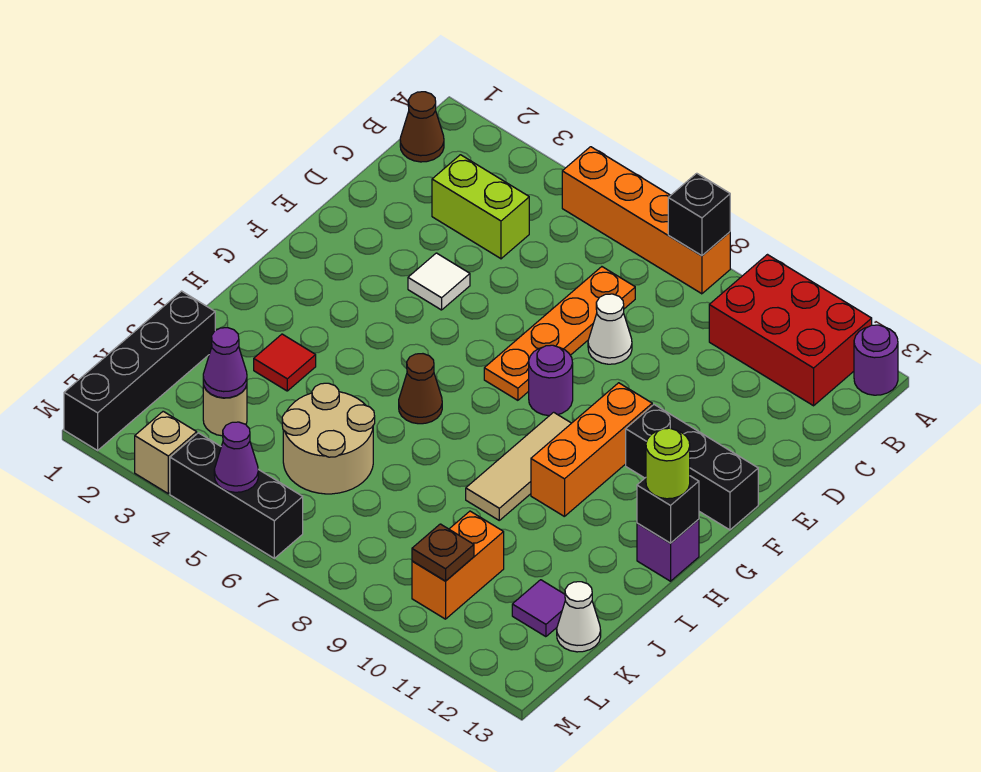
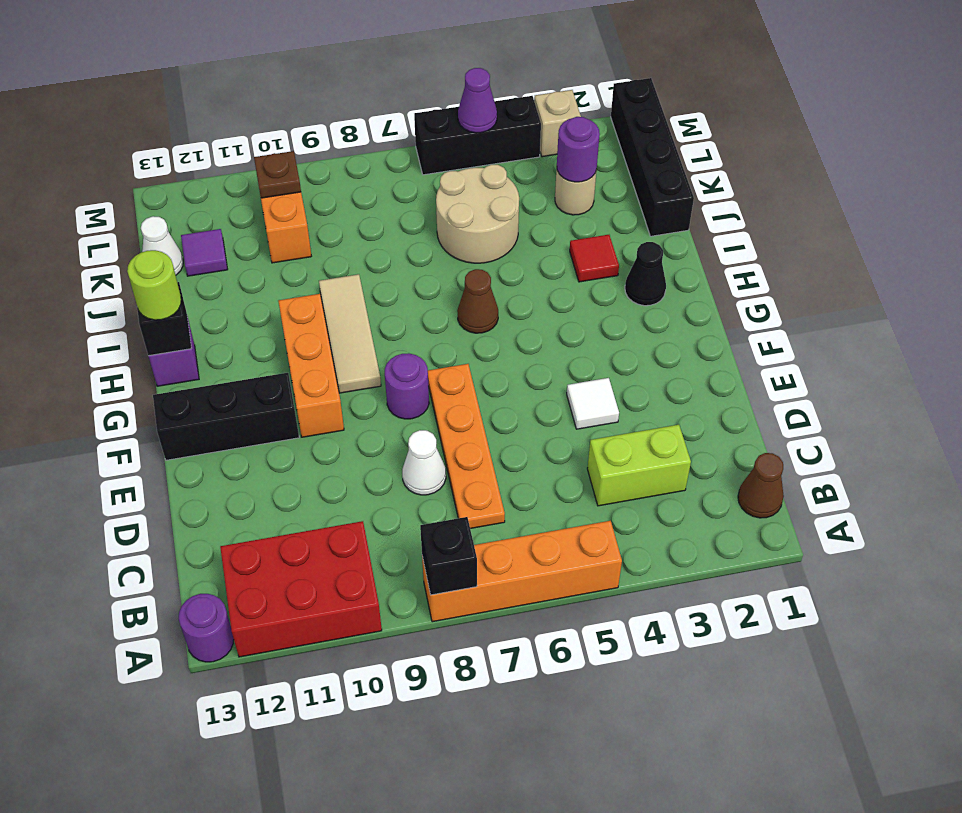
none -> black cone H2 level 1
purple cone K3 level 2 -> purple round brick K3 level 2

